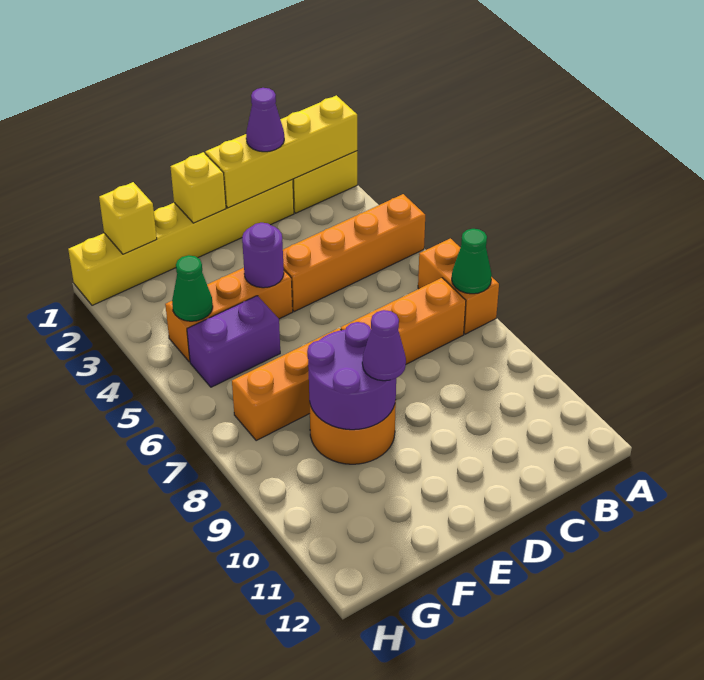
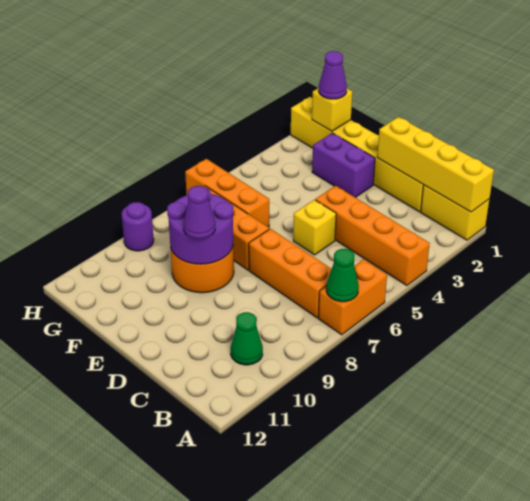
purple cone C1 level 3 -> purple cone G1 level 3
yellow brick E1 level 2 -> yellow brick D5 level 1
orange brick E4:G4 level 1 -> orange brick F6:H6 level 1
purple round brick E4 level 2 -> purple round brick H9 level 1
purple brick F5:G5 level 1 -> purple brick E2:F2 level 1
green cone G4 level 2 -> green cone B10 level 1

